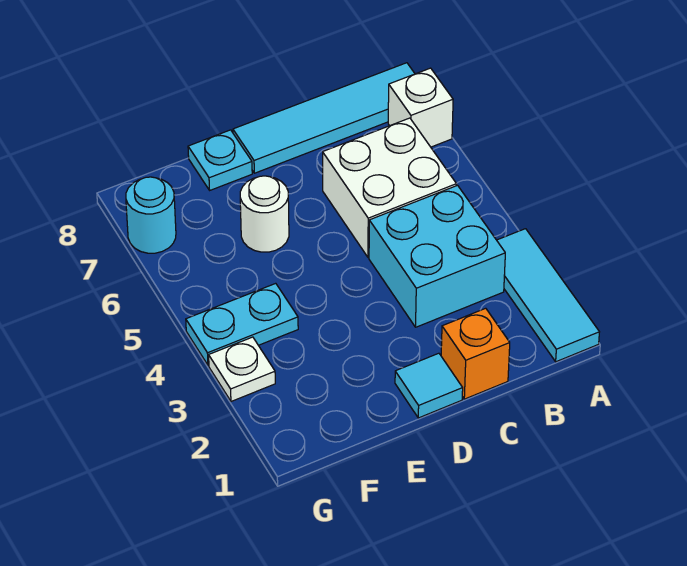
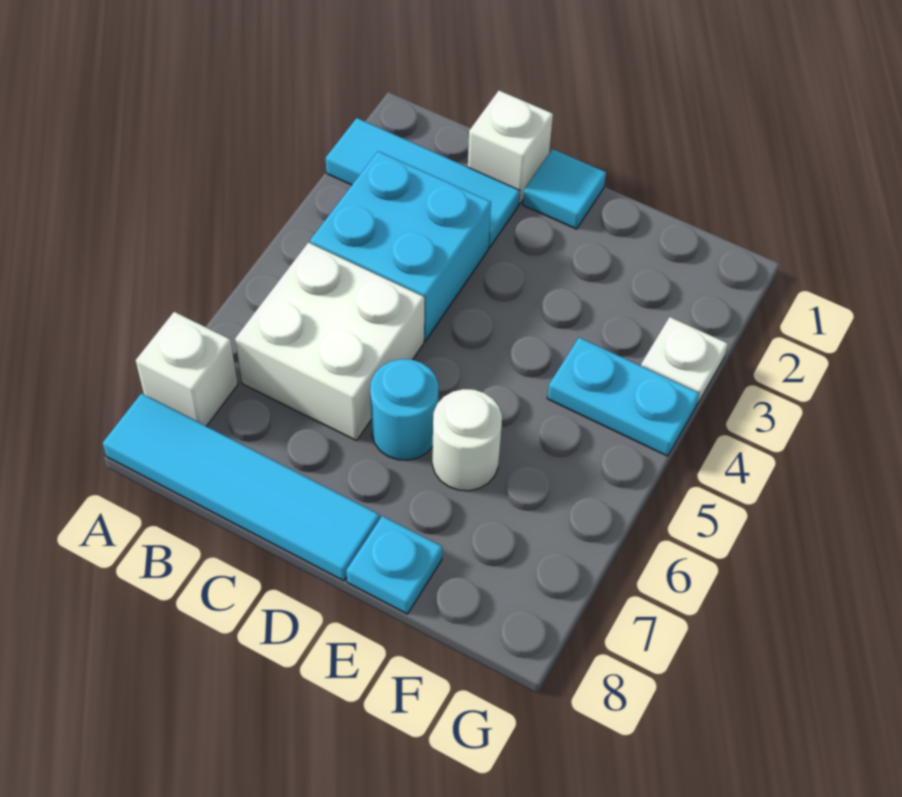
cyan tile A1:A3 level 1 -> cyan tile A2:C2 level 1
orange brick C1 level 1 -> white brick C1 level 1
cyan round brick G7 level 1 -> cyan round brick D6 level 1

